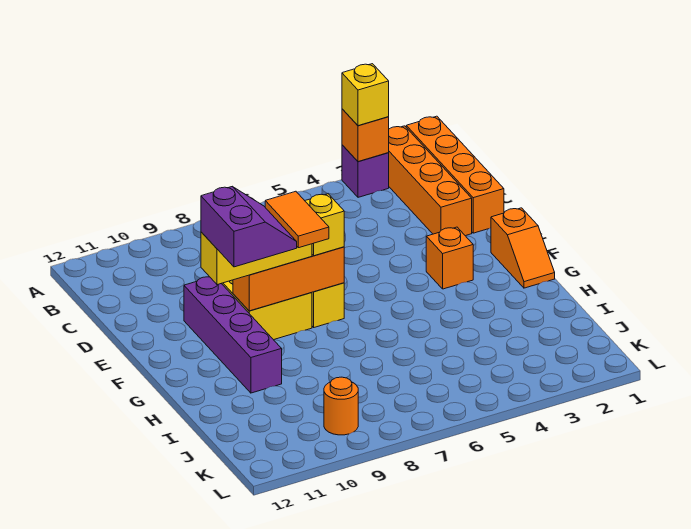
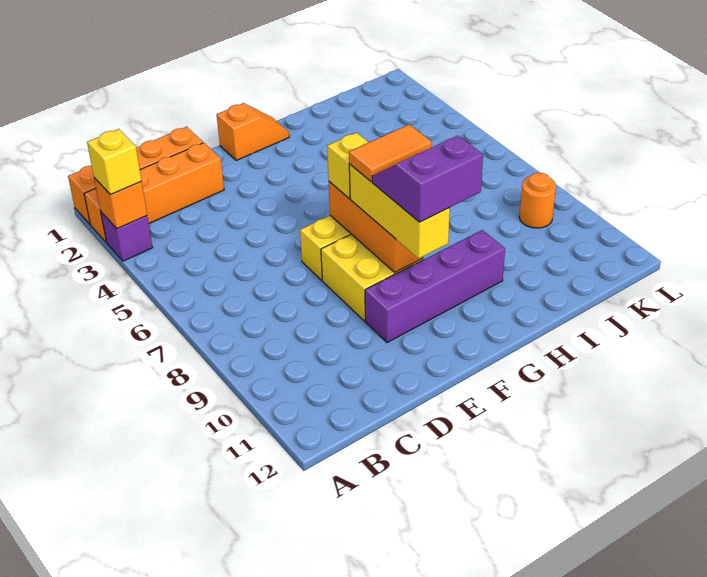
orange brick F3 level 1 -> none

